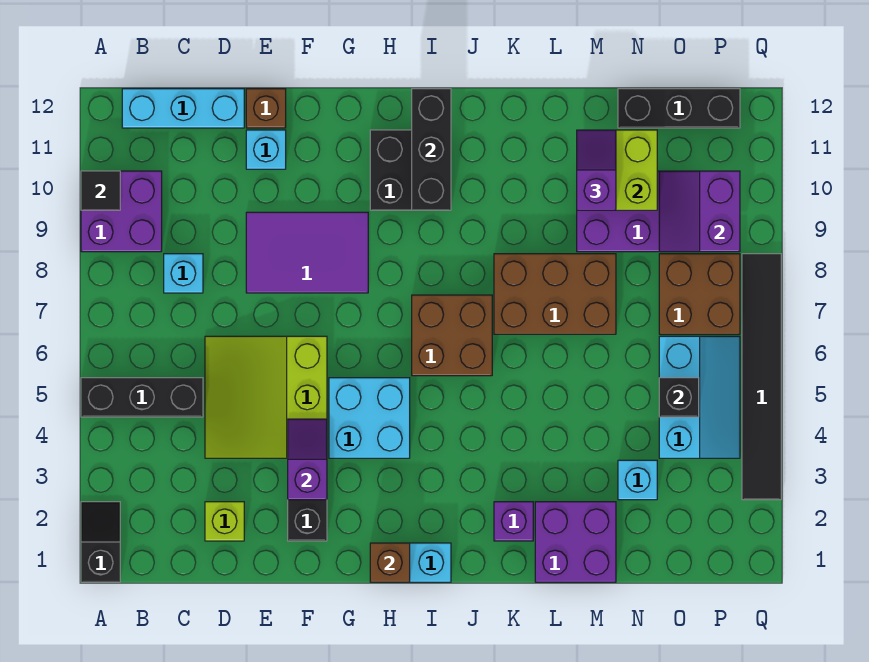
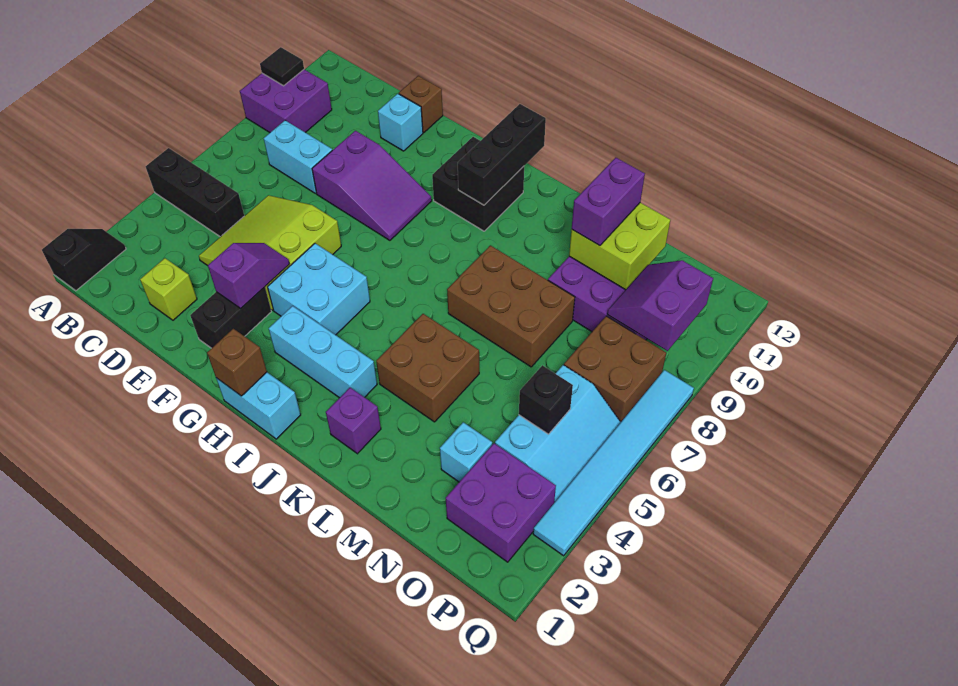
cyan brick B12:D12 level 1 -> cyan brick H3:J3 level 1
cyan brick C8 level 1 -> cyan brick C8:D8 level 1
purple tile E8:G9 level 1 -> purple slope E8:G9 level 1 top E
brown brick I6:J7 level 1 -> brown brick K4:L5 level 1
purple brick L1:M2 level 1 -> purple brick O2:P3 level 1
purple slope M10:M11 level 3 top 10 -> purple brick M10:M11 level 3
black brick N12:P12 level 1 -> none
black tile Q3:Q8 level 1 -> cyan tile Q3:Q8 level 1

